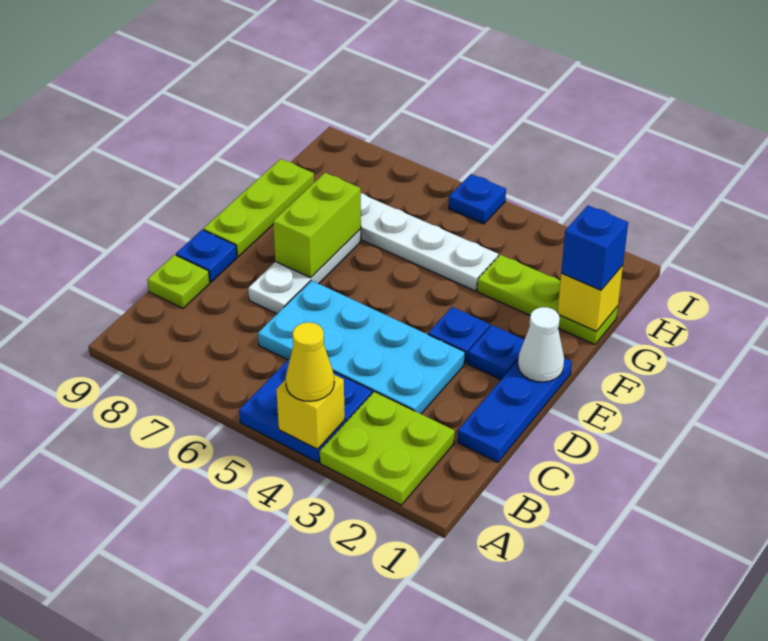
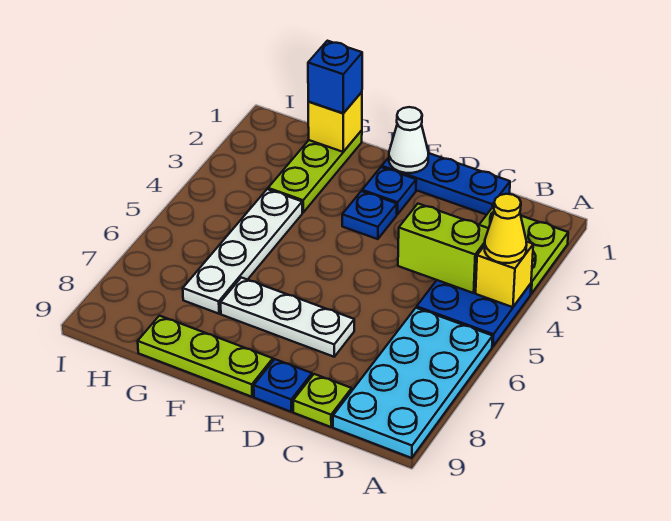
cyan plate C3:D6 level 1 -> cyan plate A6:B9 level 1
lime brick E7:F7 level 2 -> lime brick B4:C4 level 2
blue plate I5 level 1 -> none

